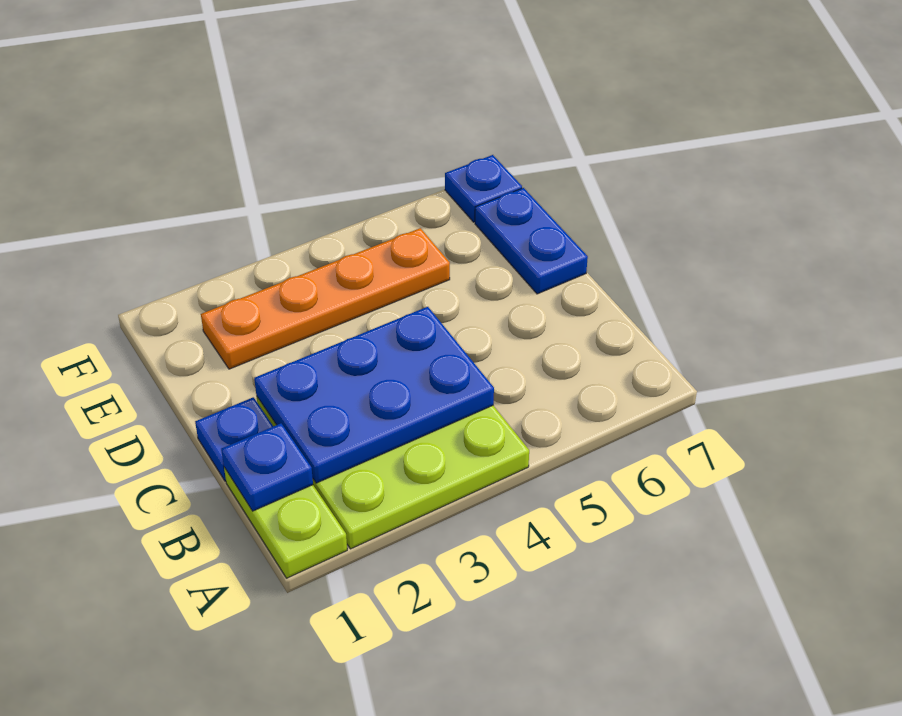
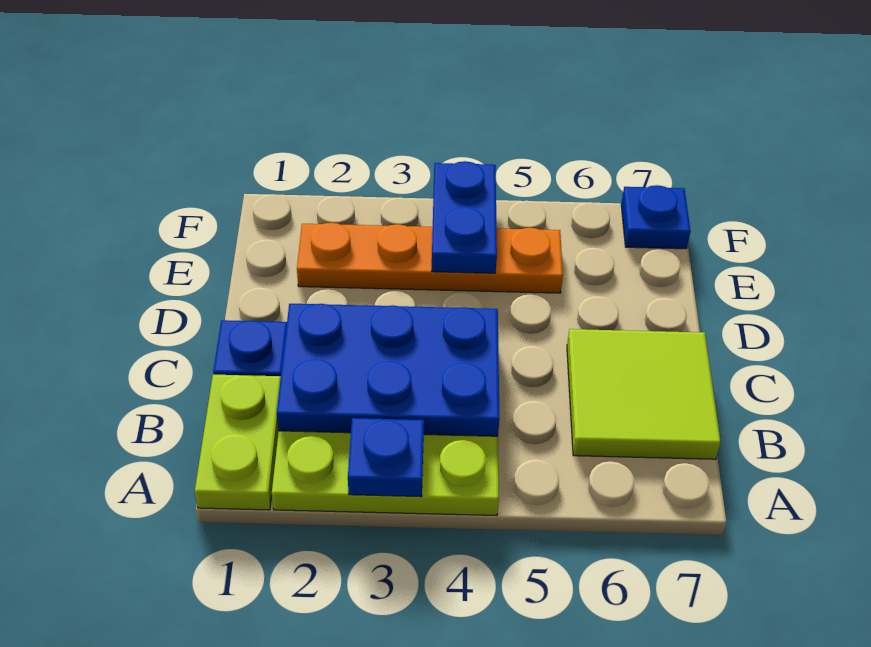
blue plate B1 level 2 -> blue plate A3 level 2
none -> lime tile B6:C7 level 1
blue plate D7:E7 level 1 -> blue plate E4:F4 level 2

